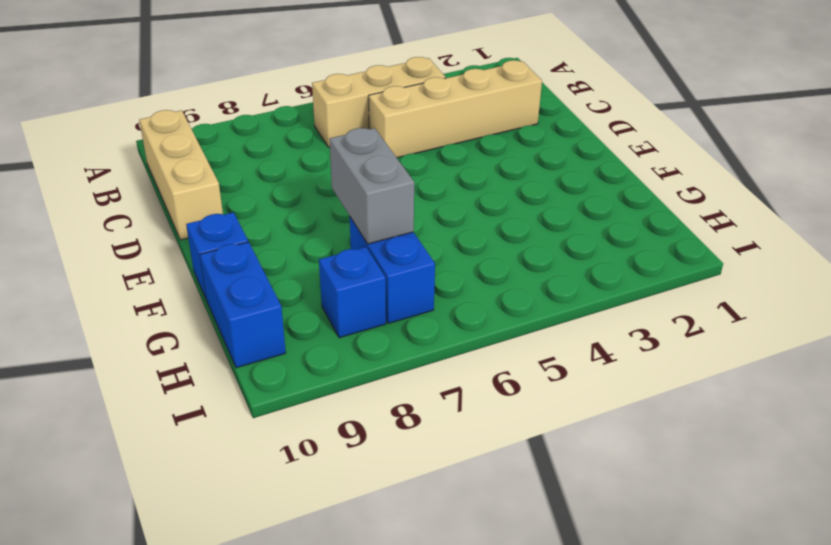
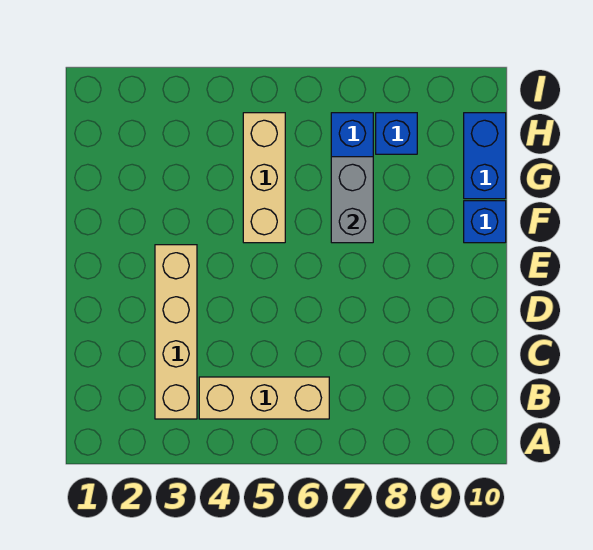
tan brick B10:D10 level 1 -> tan brick F5:H5 level 1
tan brick C2:C5 level 1 -> tan brick B3:E3 level 1

